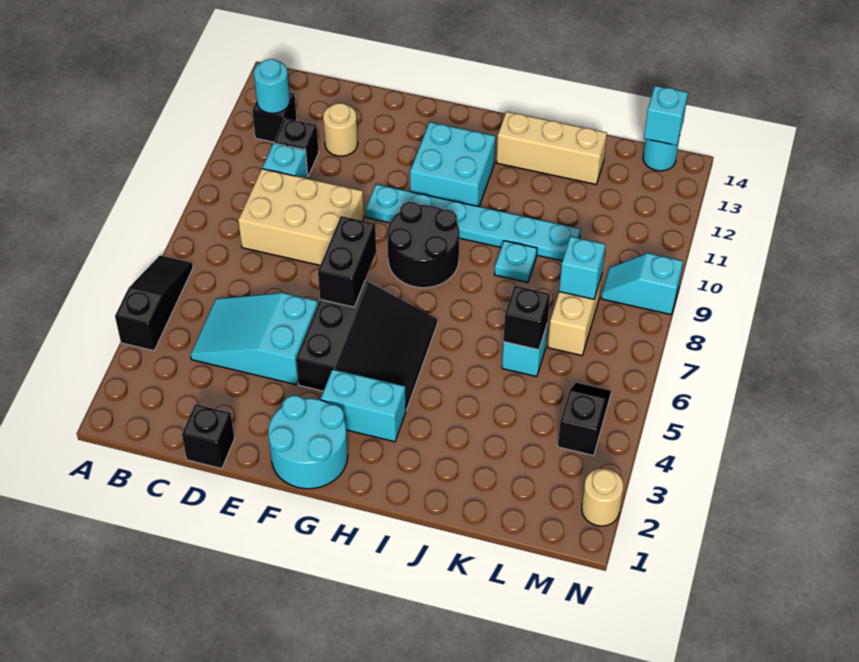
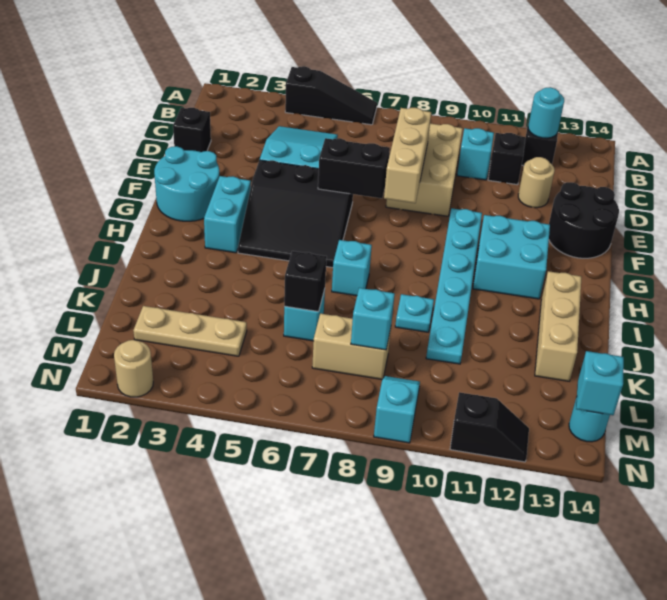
none -> tan brick D8:F8 level 2
black round brick G8:H9 level 1 -> black round brick E13:F14 level 1
none -> cyan brick I7 level 1
none -> tan plate L2:L4 level 1
black slope M4:M5 level 1 top 4 -> black slope N11:N12 level 1 top 11

